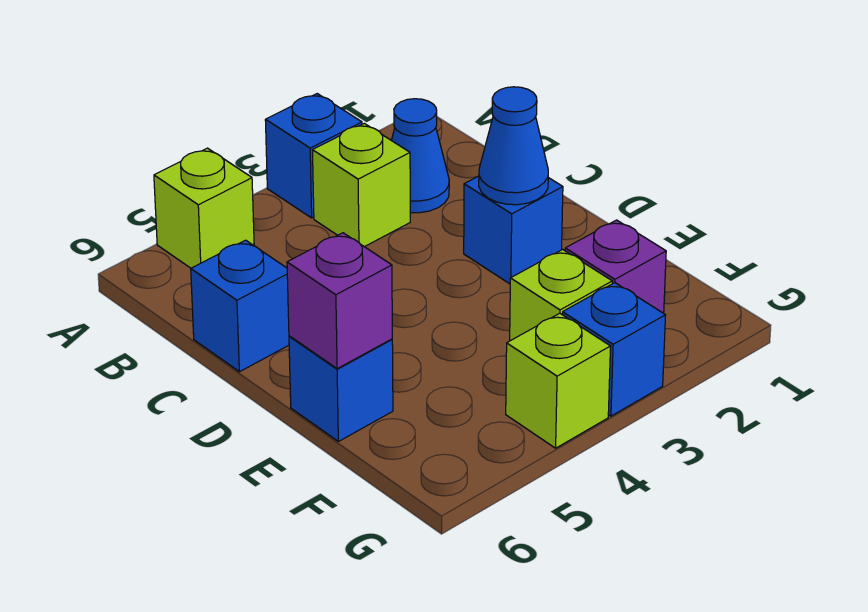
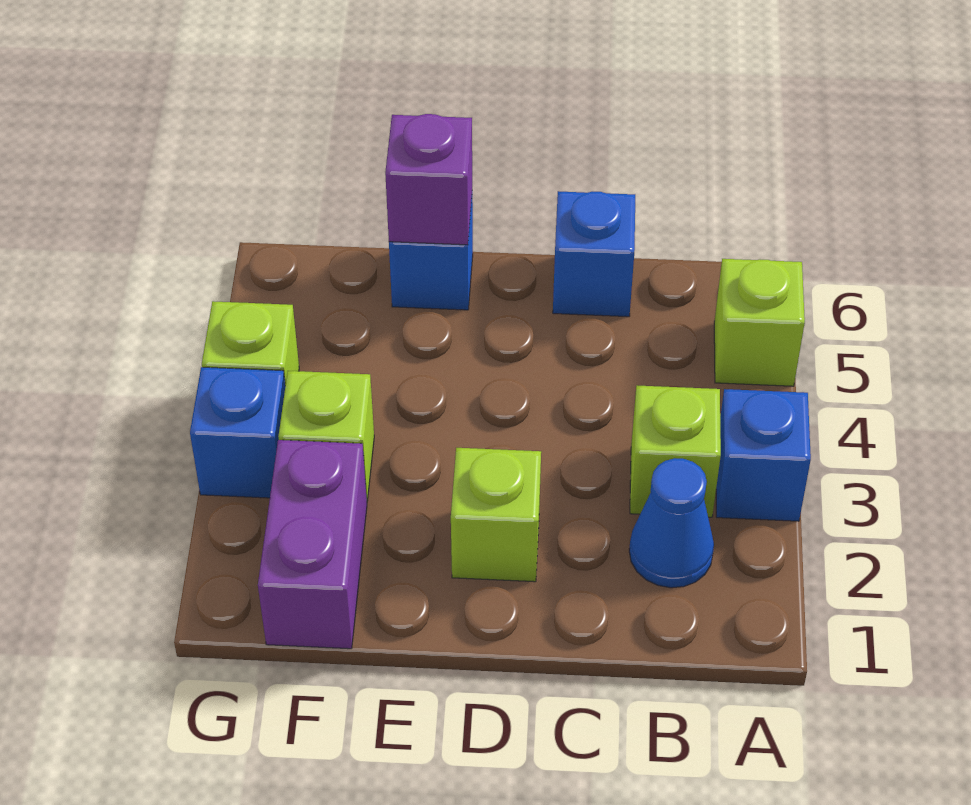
blue brick D2 level 1 -> lime brick D2 level 1
blue cone D2 level 2 -> none
purple brick F2 level 1 -> purple brick F1:F2 level 1

